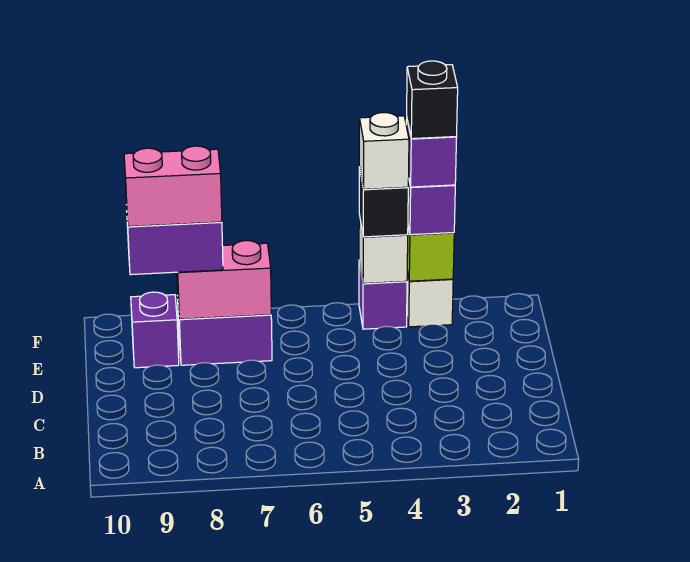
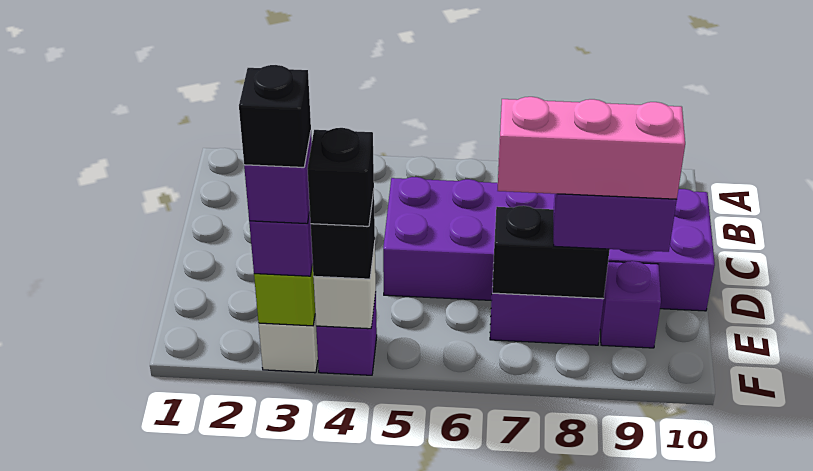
none -> purple brick C5:D10 level 1
pink brick E7:E8 level 2 -> black brick E7:E8 level 2
pink brick E8:E9 level 4 -> pink brick E7:E9 level 4
white brick F4 level 4 -> black brick F4 level 4

